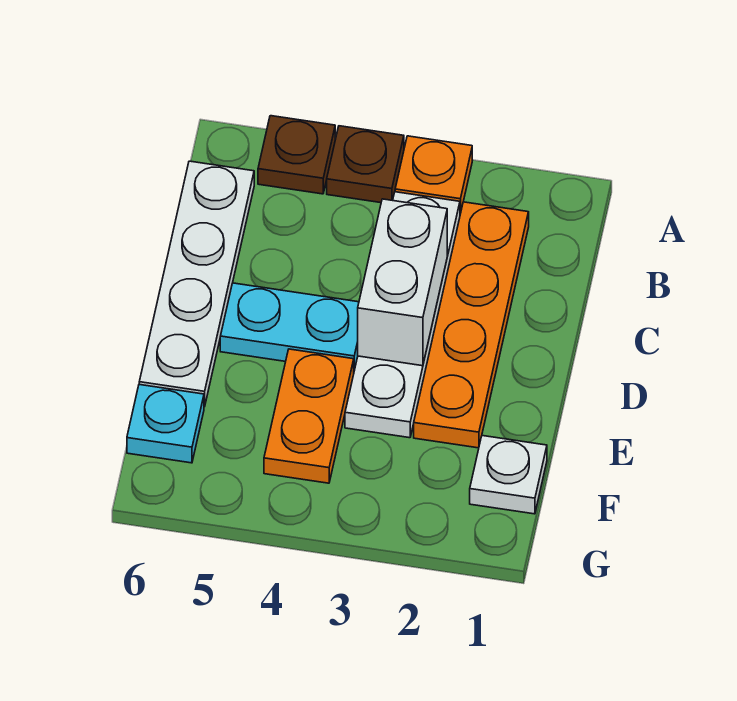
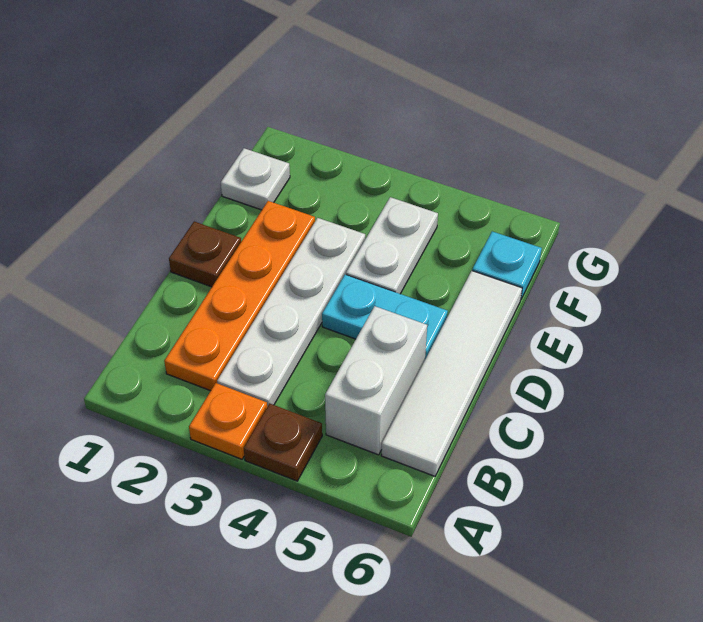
brown plate A5 level 1 -> brown plate D1 level 1
white plate B6:E6 level 1 -> white tile B6:E6 level 1
white brick C3:D3 level 2 -> white brick B5:C5 level 1
orange plate E4:F4 level 1 -> white plate E4:F4 level 1

